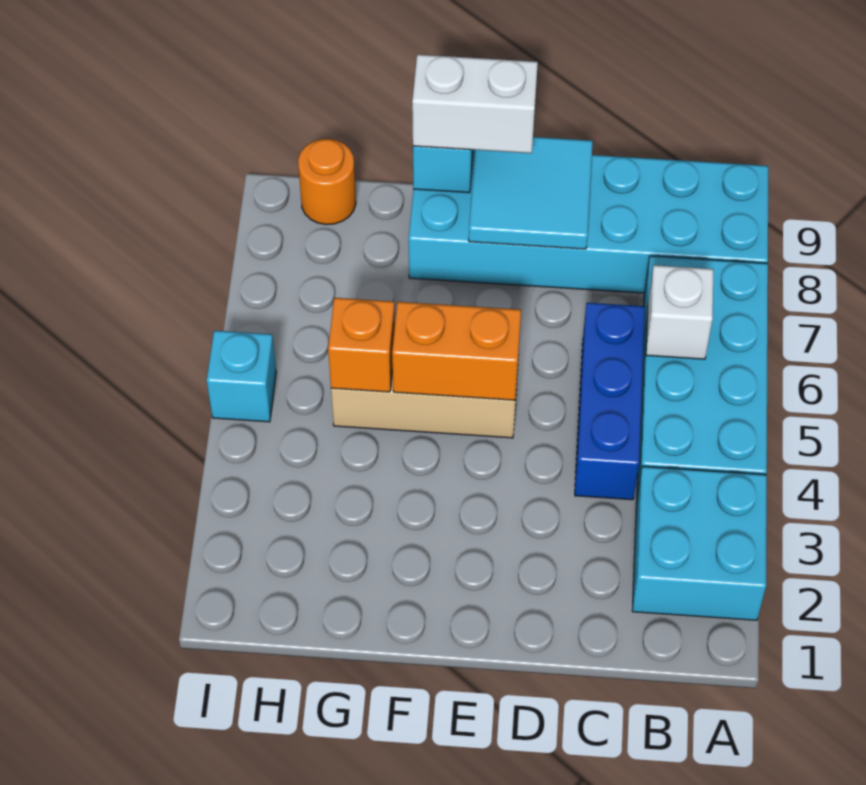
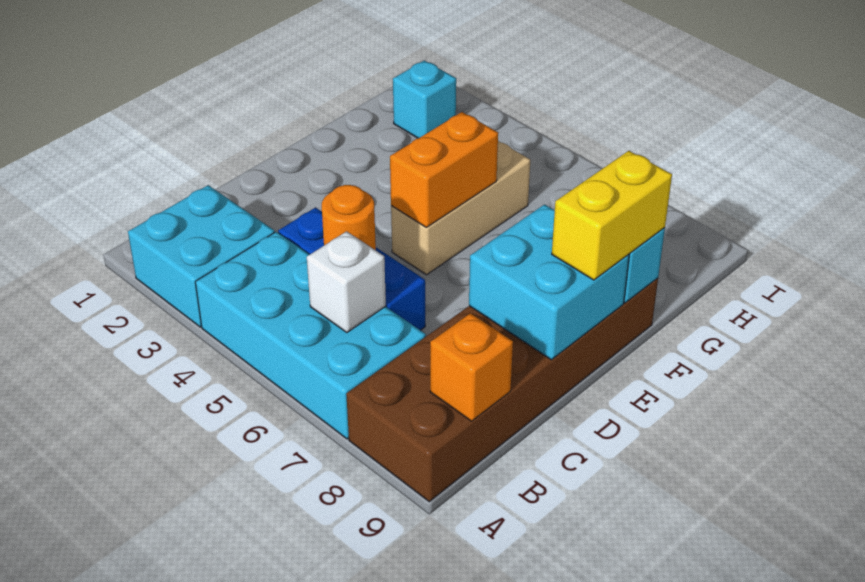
cyan brick A8:F9 level 1 -> brown brick A8:F9 level 1
cyan tile D8:E9 level 2 -> cyan brick D8:E9 level 2
white brick E9:F9 level 3 -> yellow brick E9:F9 level 3
orange brick G5 level 2 -> orange brick B9 level 2
orange round brick H9 level 1 -> orange round brick C5 level 2
cyan brick I5 level 1 -> cyan brick H2 level 1

